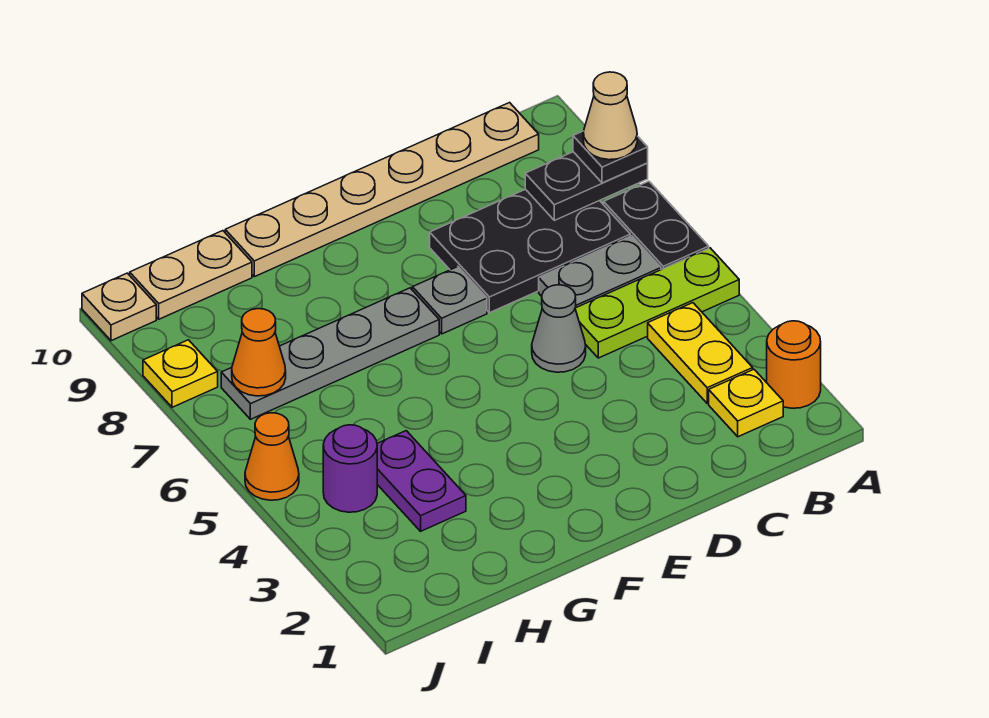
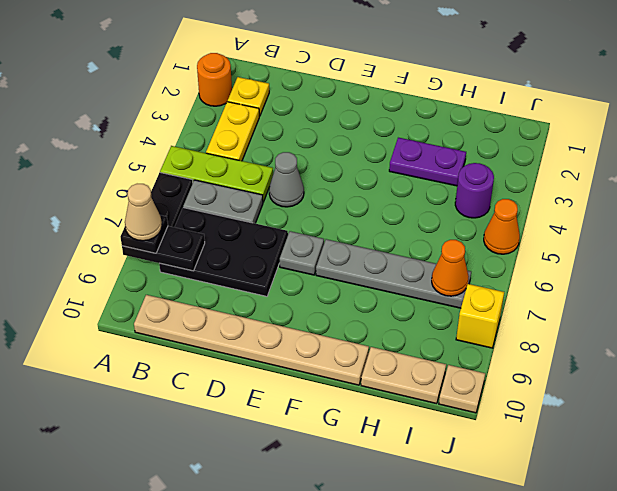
purple plate H3:H4 level 1 -> purple plate G3:H3 level 1
yellow plate J8 level 1 -> yellow brick J8 level 1

